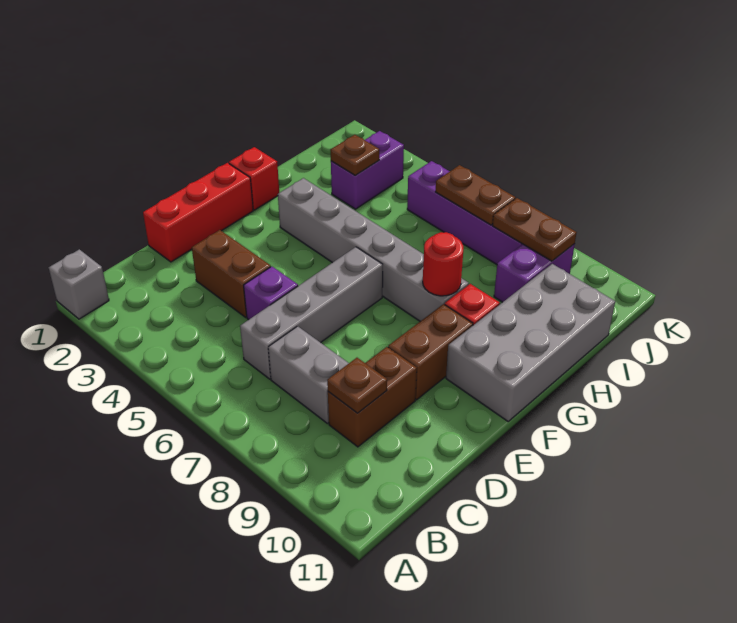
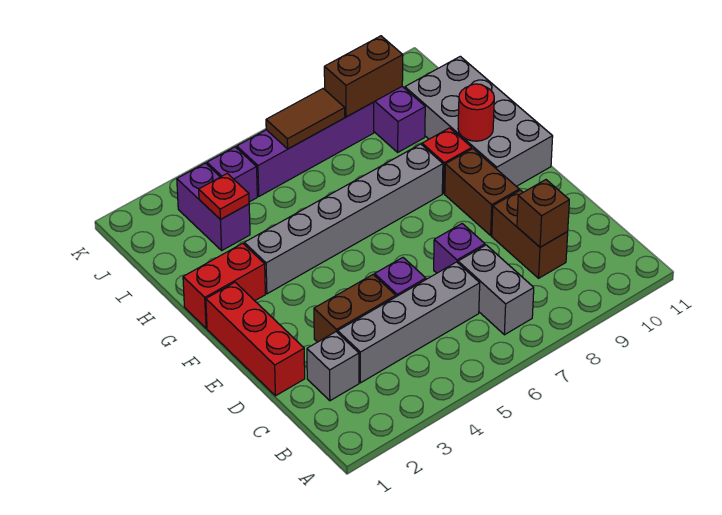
grey brick A1 level 1 -> grey brick C2 level 1
grey brick C6:F6 level 1 -> grey brick C3:C6 level 1
grey brick C7:C8 level 1 -> grey brick B7:C7 level 1
brown plate C9 level 2 -> brown brick C9 level 2
none -> purple brick D7 level 1
red brick G1 level 1 -> red brick G1:G2 level 1
red round brick G8 level 2 -> red round brick G10 level 2
brown plate I3 level 2 -> red plate I3 level 2
none -> purple brick J4 level 1
brown plate J6:J7 level 2 -> brown tile J6:J7 level 2
brown plate J8:J9 level 2 -> brown brick J8:J9 level 2

